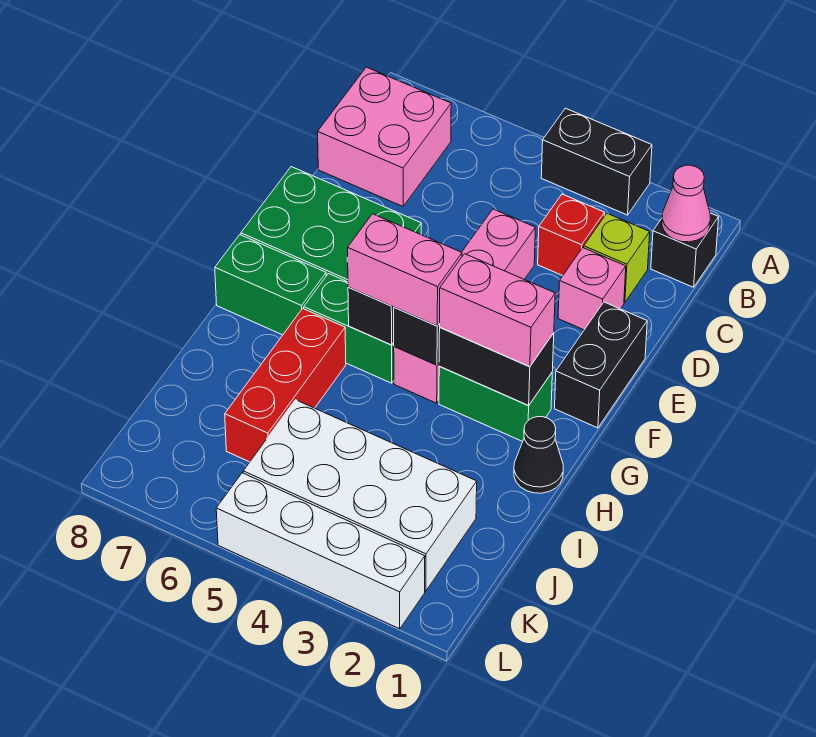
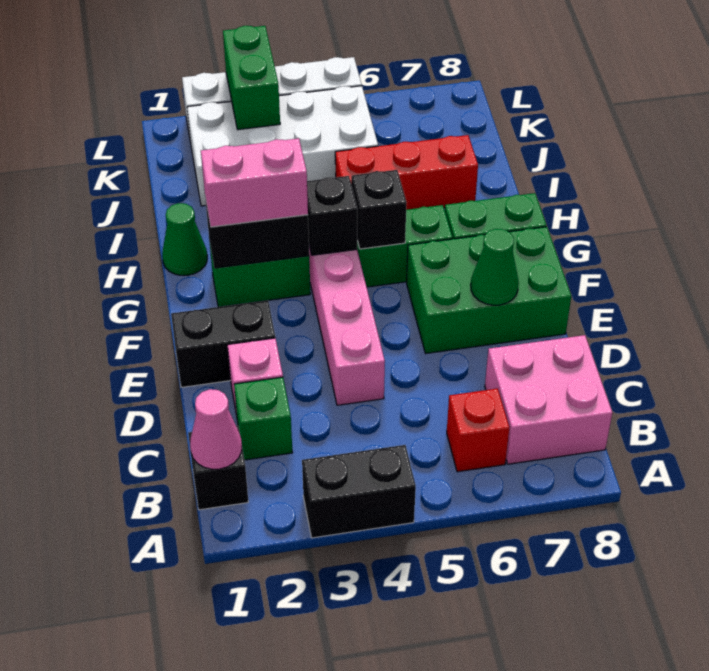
lime brick C2 level 1 -> green brick C2 level 1
red brick C3 level 1 -> red brick B6 level 1
black brick E1:F1 level 1 -> black brick E1:E2 level 1
none -> green cone E7 level 2
pink brick G4:G5 level 3 -> none
black cone H1 level 1 -> green cone H1 level 1
red brick H6:J6 level 1 -> red brick I5:I7 level 1
none -> green brick K3:L3 level 2

